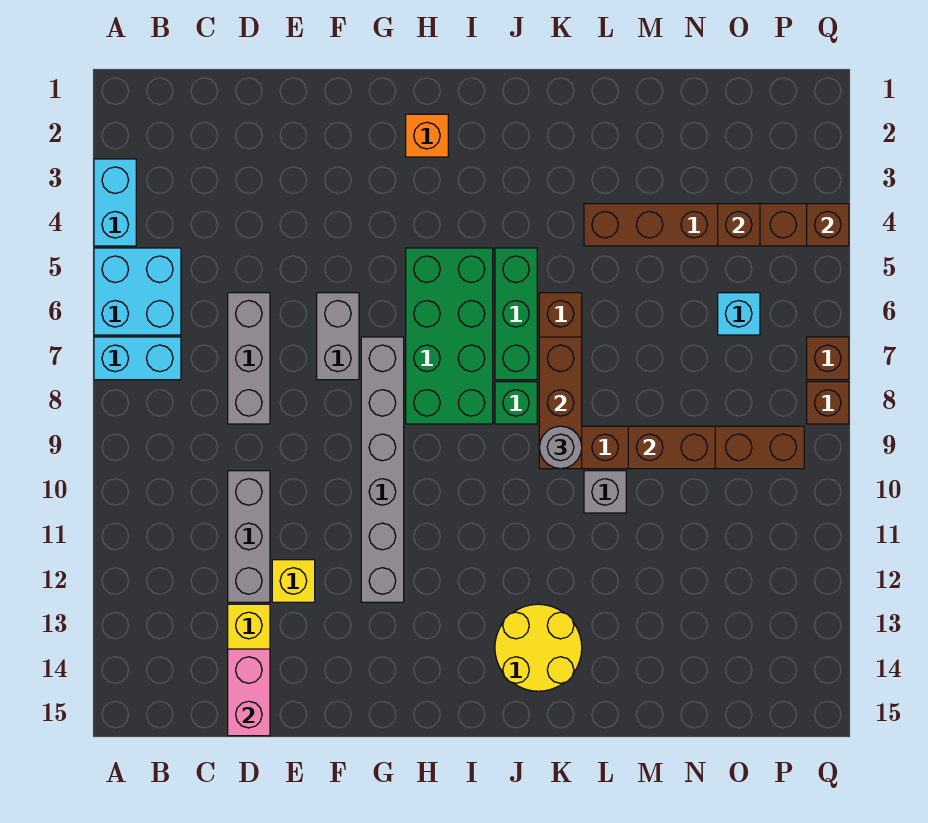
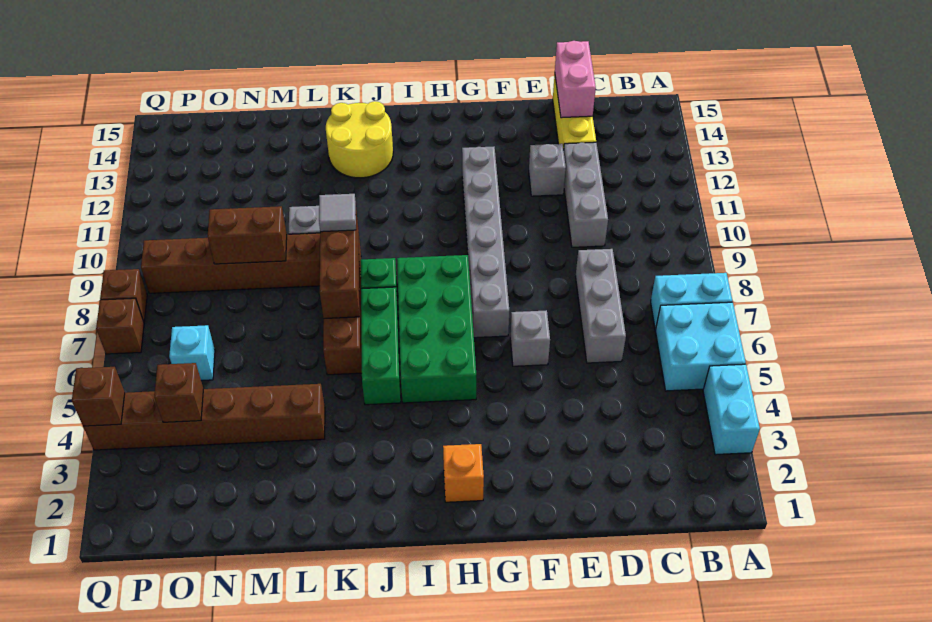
yellow brick E12 level 1 -> grey brick E12 level 1
grey brick F6:F7 level 1 -> grey brick F6 level 1
grey round brick K9 level 3 -> grey tile K9 level 3

